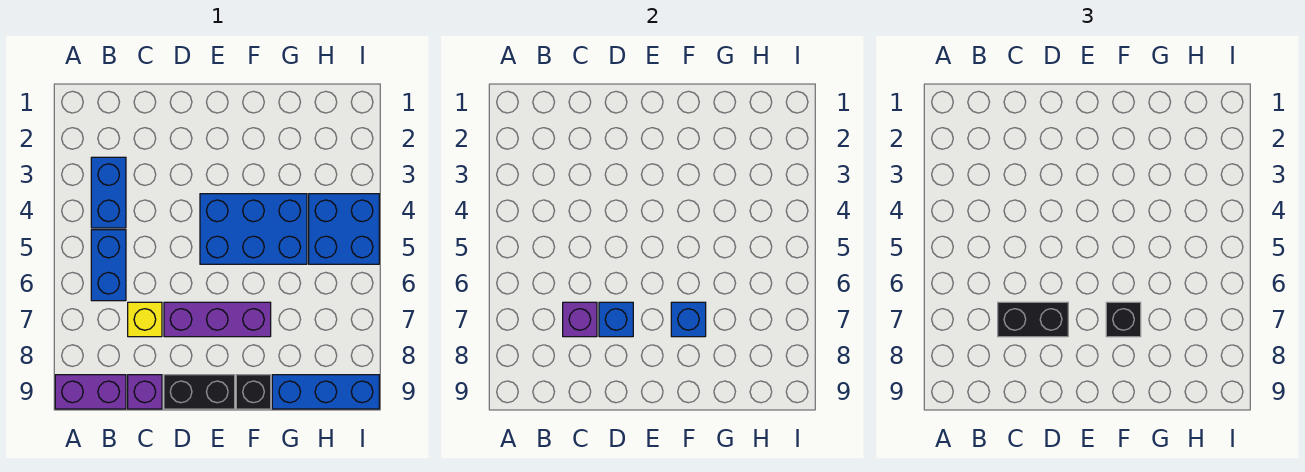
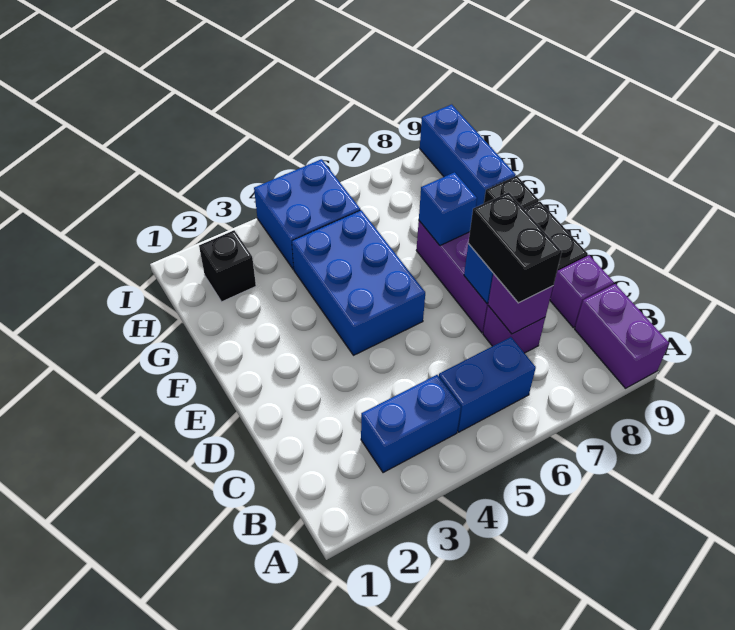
yellow brick C7 level 1 -> purple brick C7 level 1
black brick F7 level 3 -> black brick H2 level 1

